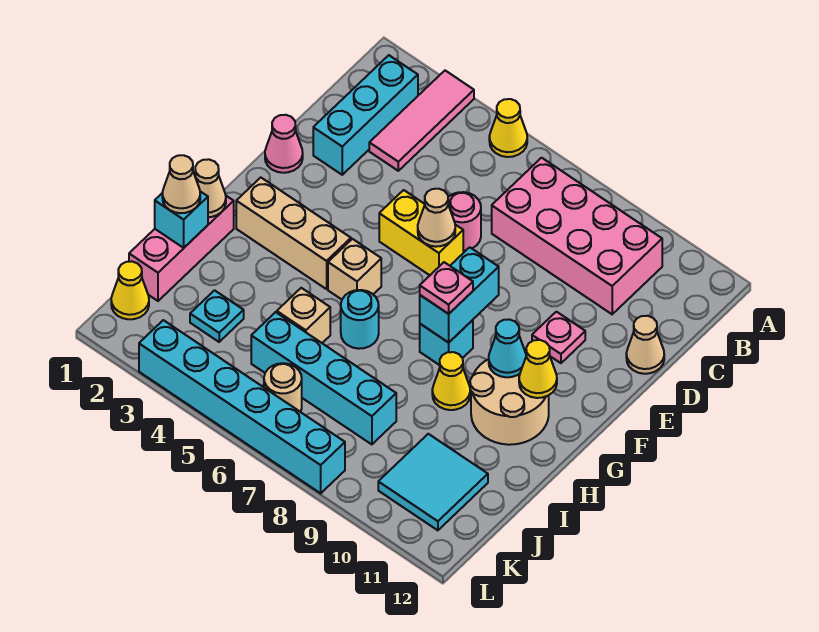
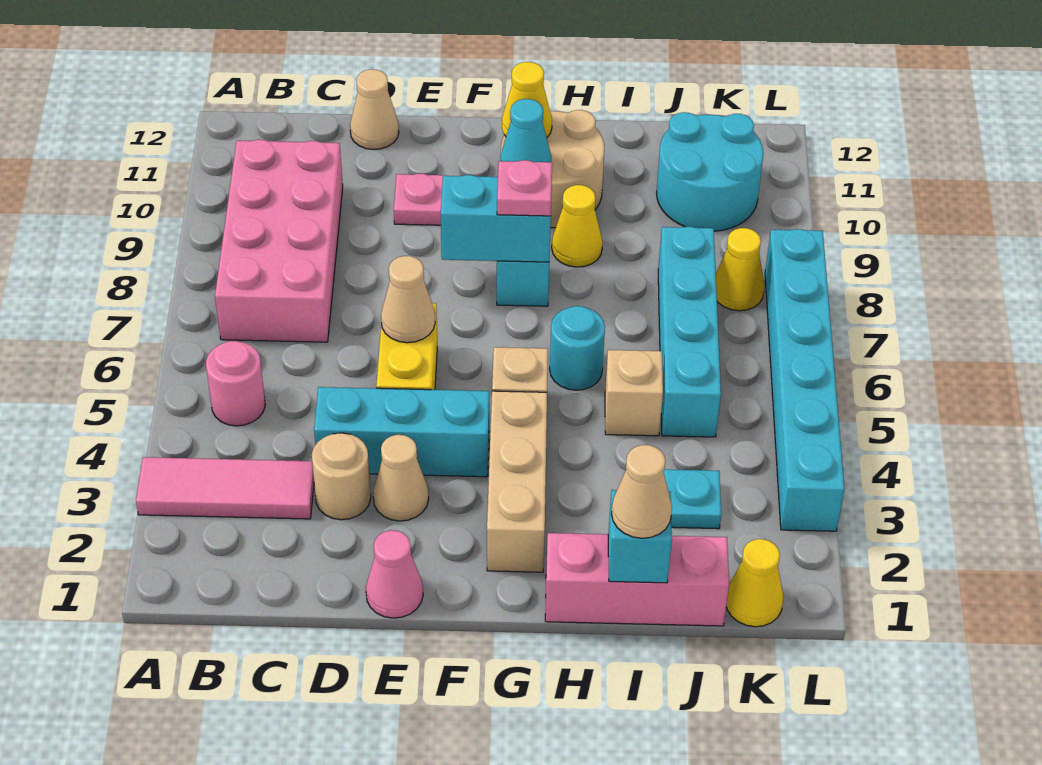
yellow cone A5 level 1 -> yellow cone K8 level 1
cyan brick B2:D2 level 1 -> cyan brick D4:F4 level 1
pink round brick D6 level 1 -> pink round brick B5 level 1
tan cone H1 level 2 -> tan cone E3 level 1
cyan tile J10:K11 level 1 -> cyan round brick J10:K11 level 1
tan round brick K6 level 1 -> tan round brick D3 level 1

